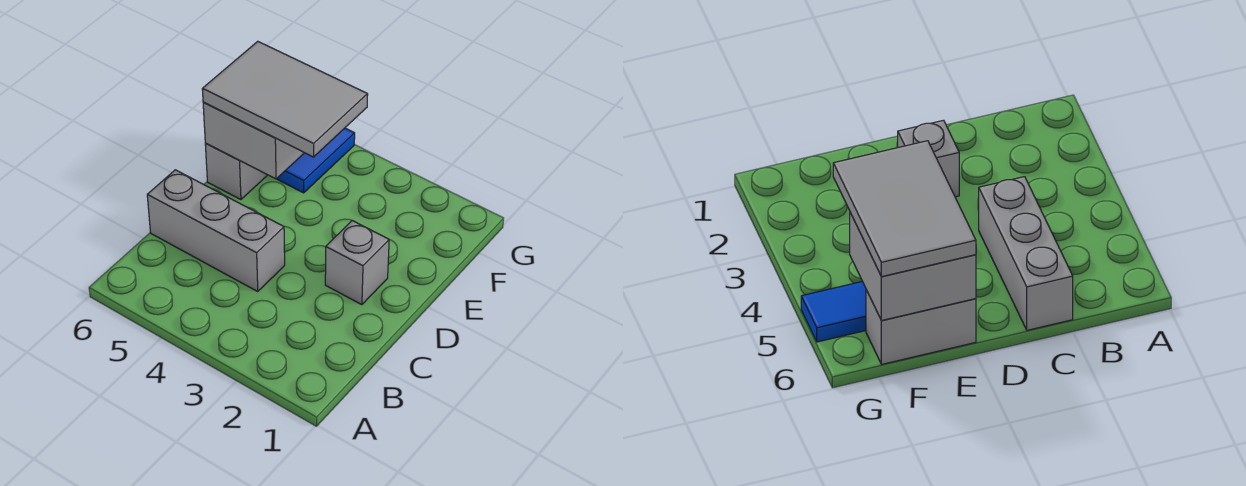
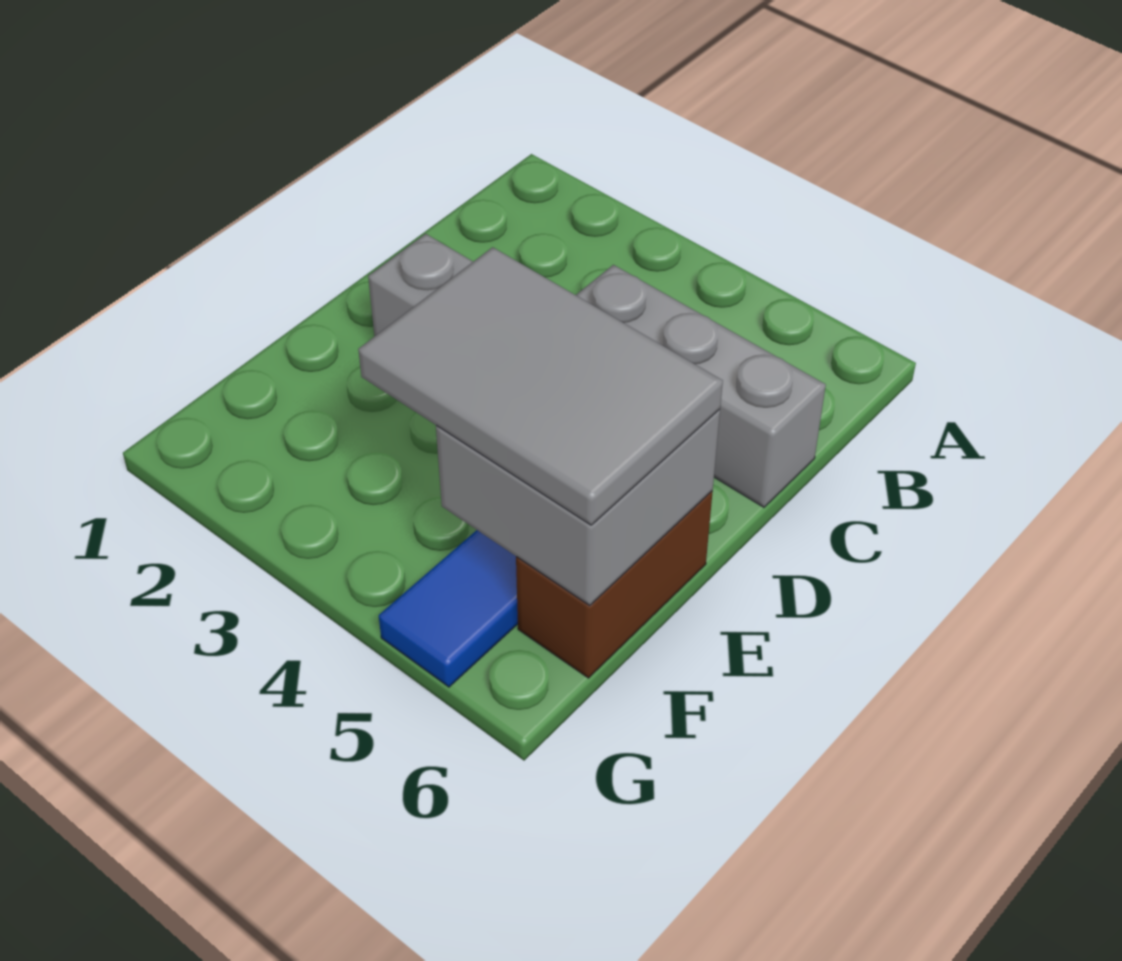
grey brick E6:F6 level 1 -> brown brick E6:F6 level 1

